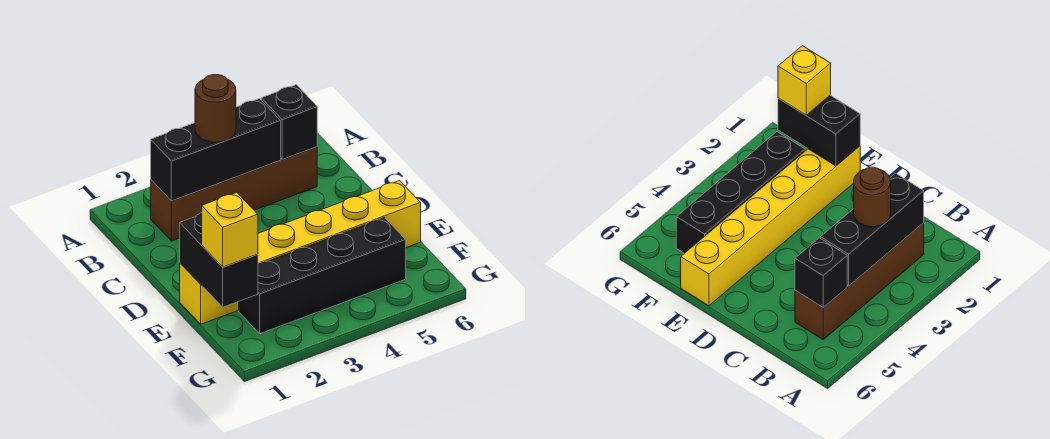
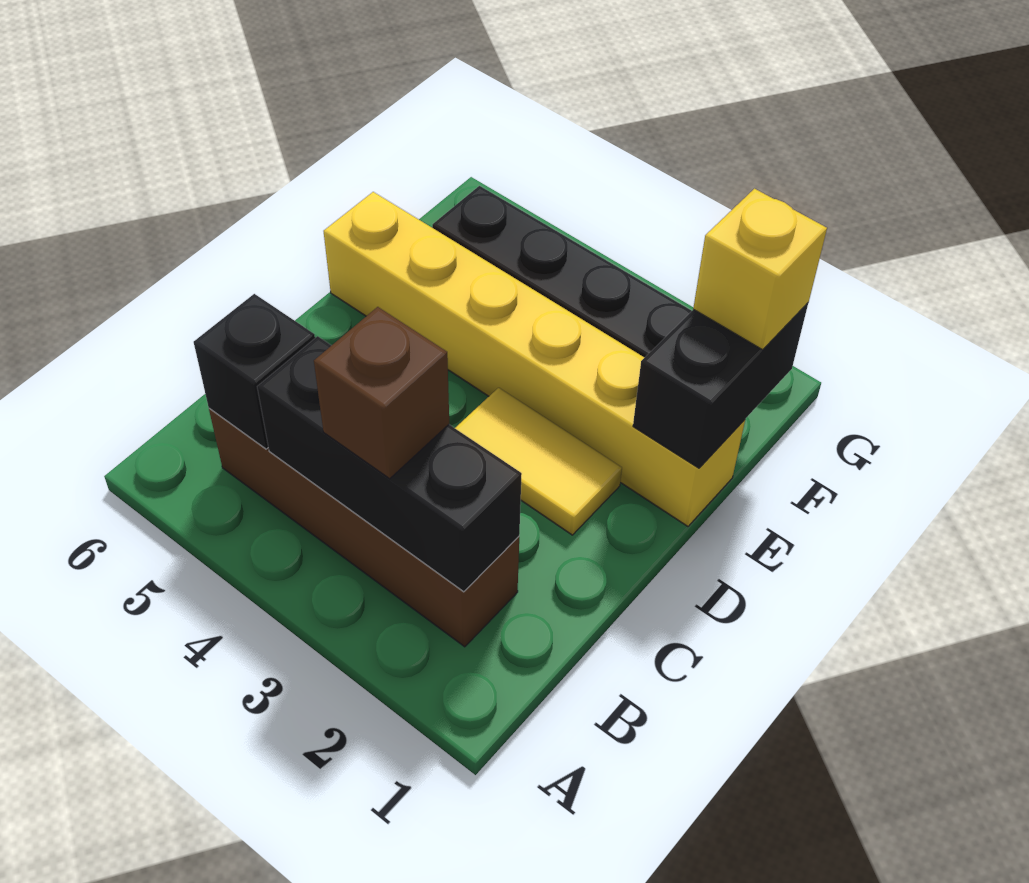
brown round brick B3 level 3 -> brown brick B3 level 3
none -> yellow tile D2:D3 level 1

